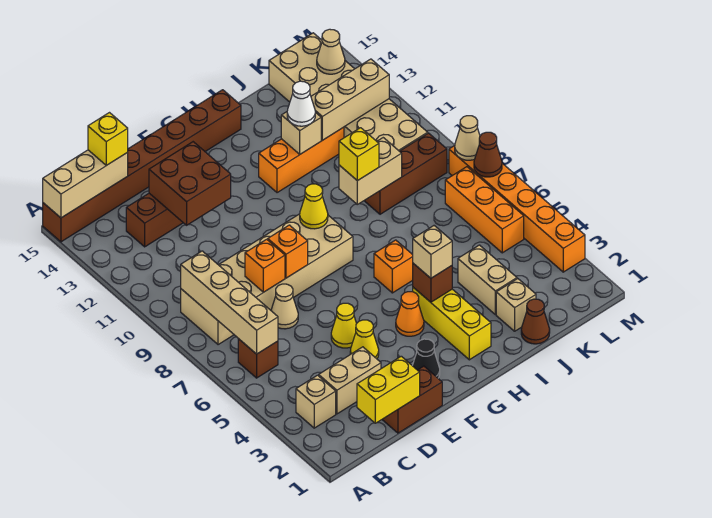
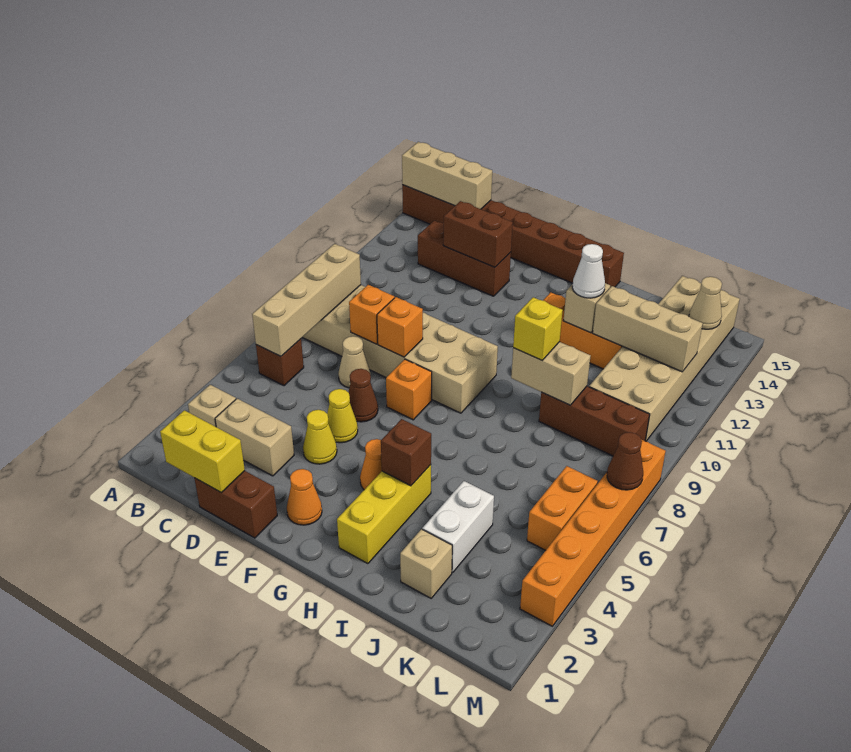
yellow brick C15 level 3 -> none
brown brick D12:E13 level 2 -> brown brick D13:E13 level 2
black cone F2 level 1 -> orange cone F2 level 1
yellow cone G9 level 2 -> none
tan brick H4 level 3 -> none
orange brick H6 level 1 -> orange brick F7 level 1
brown cone J1 level 1 -> brown cone E6 level 1
tan brick J3:J4 level 1 -> white brick J3:J4 level 1
orange brick L5:L7 level 1 -> orange brick L5:L6 level 1
tan cone M8 level 2 -> none

